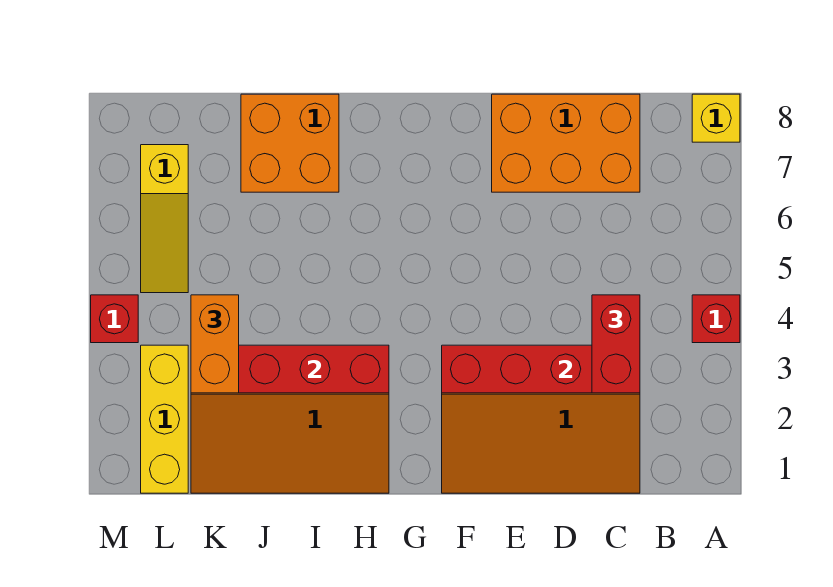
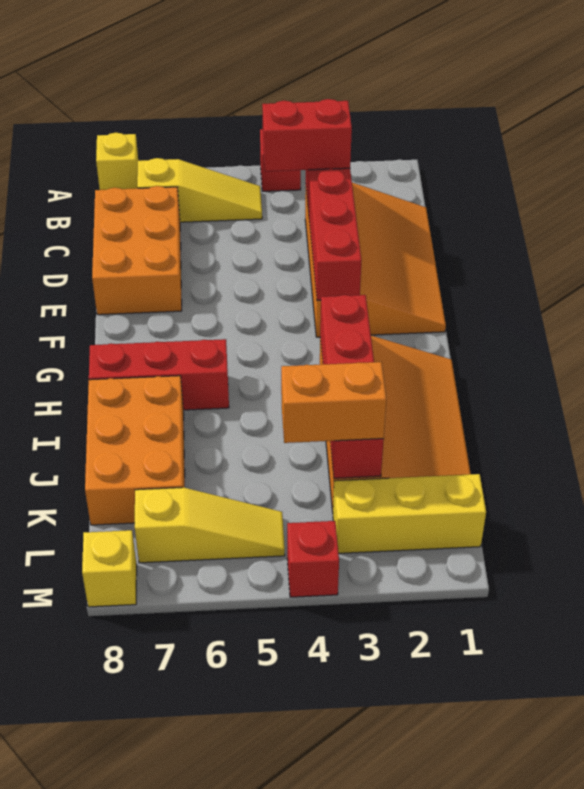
none -> yellow slope B5:B7 level 1 top 7
none -> red brick H6:H8 level 1
orange brick I7:J8 level 1 -> orange brick I7:K8 level 1
none -> yellow brick M8 level 1

